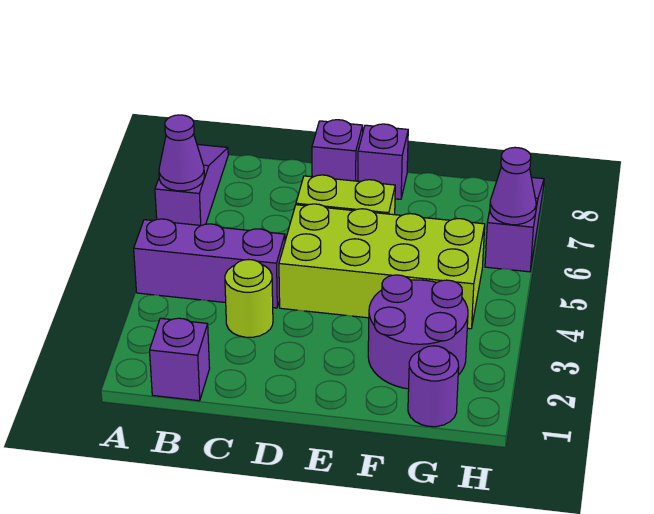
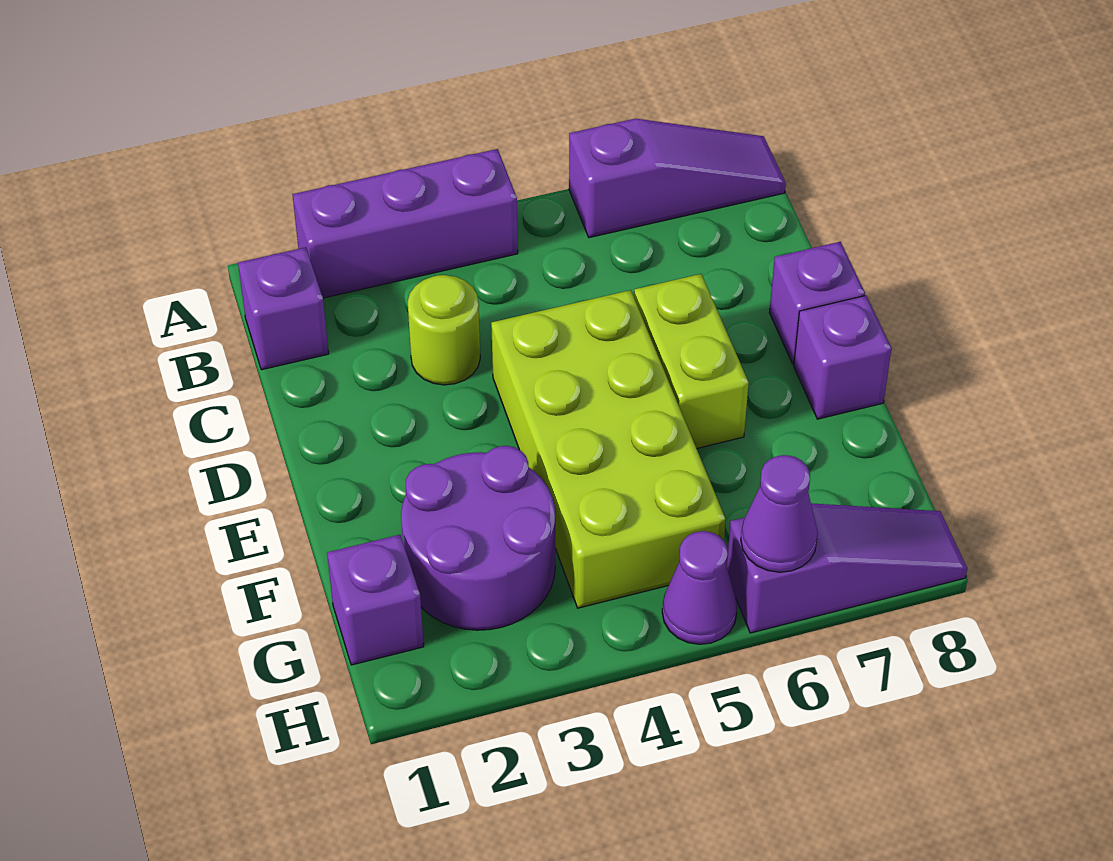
purple brick A4:C4 level 1 -> purple brick A2:A4 level 1
purple cone A6 level 2 -> purple cone H5 level 1
purple round brick G1 level 1 -> purple brick G1 level 1

